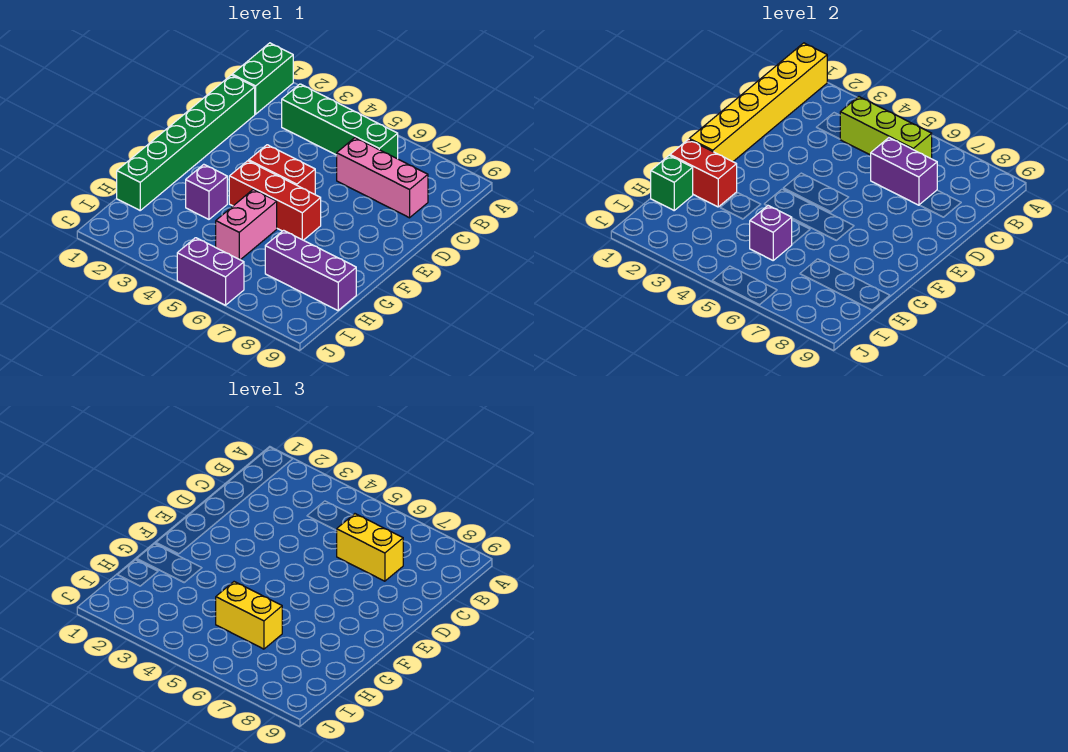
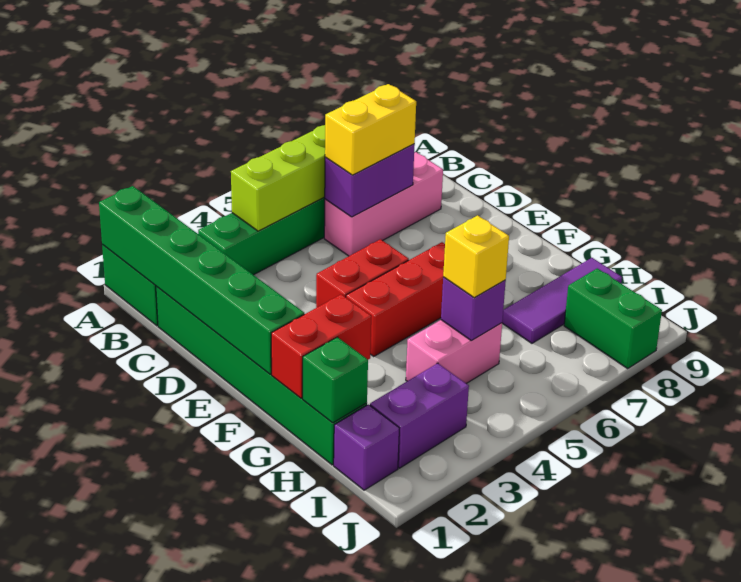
yellow brick A1:F1 level 2 -> green brick A1:F1 level 2
purple brick G3 level 1 -> purple brick I1 level 1
pink brick G5:H5 level 1 -> pink brick H4:H5 level 1
yellow brick H5:H6 level 3 -> yellow brick H5 level 3
purple brick H7:H9 level 1 -> purple tile H7:H9 level 1
none -> green brick I8:J8 level 1
purple brick J5:J6 level 1 -> purple brick I2:I3 level 1

